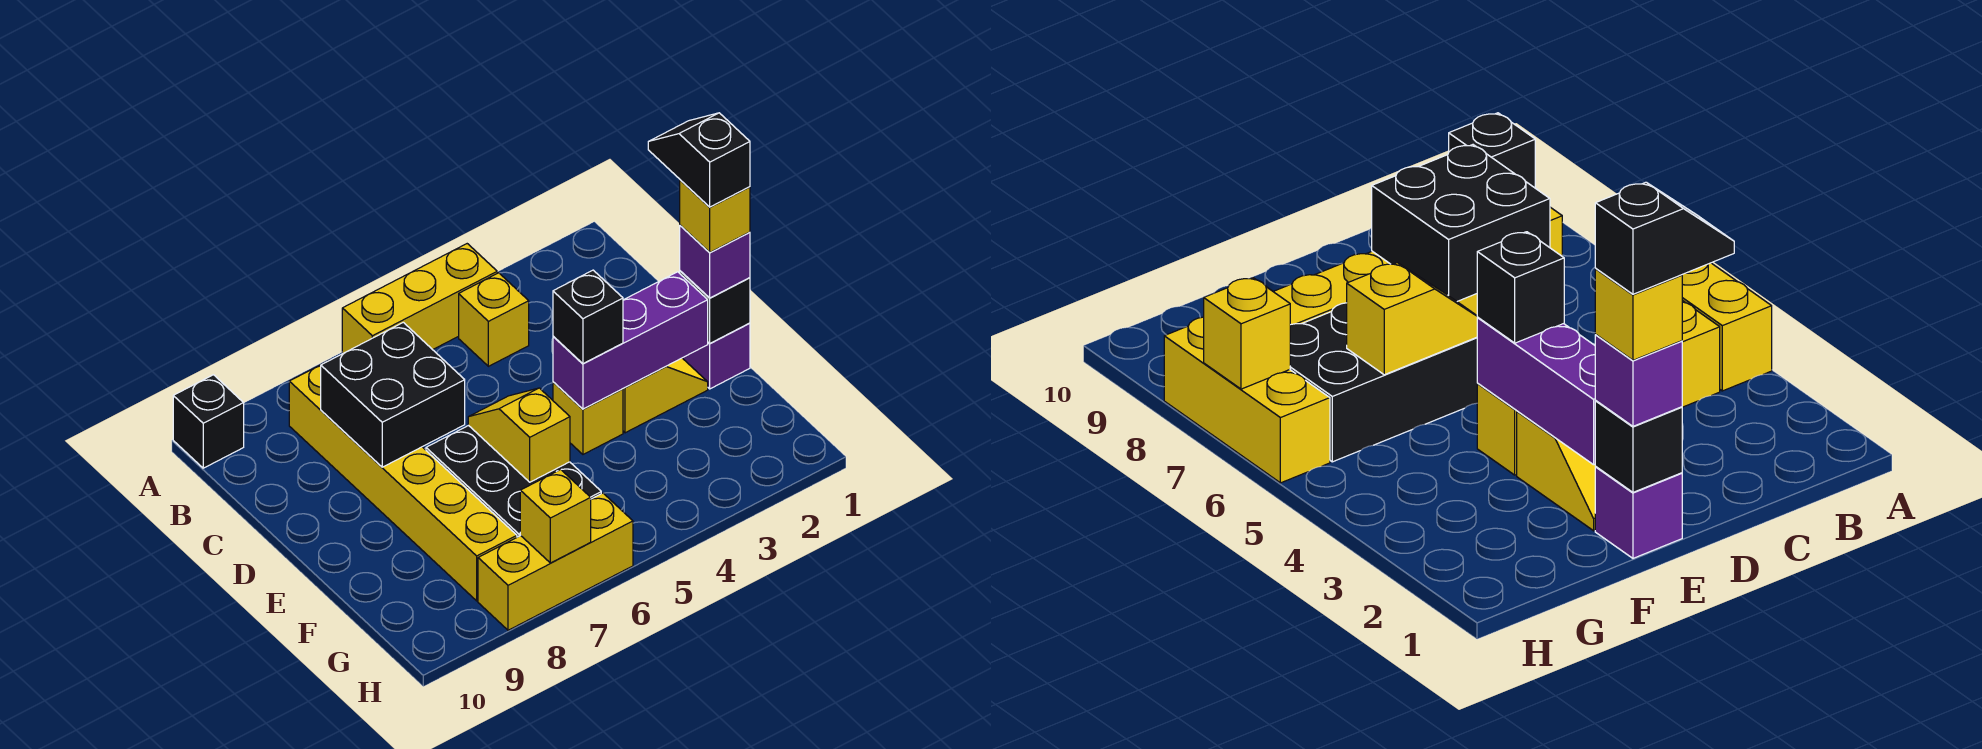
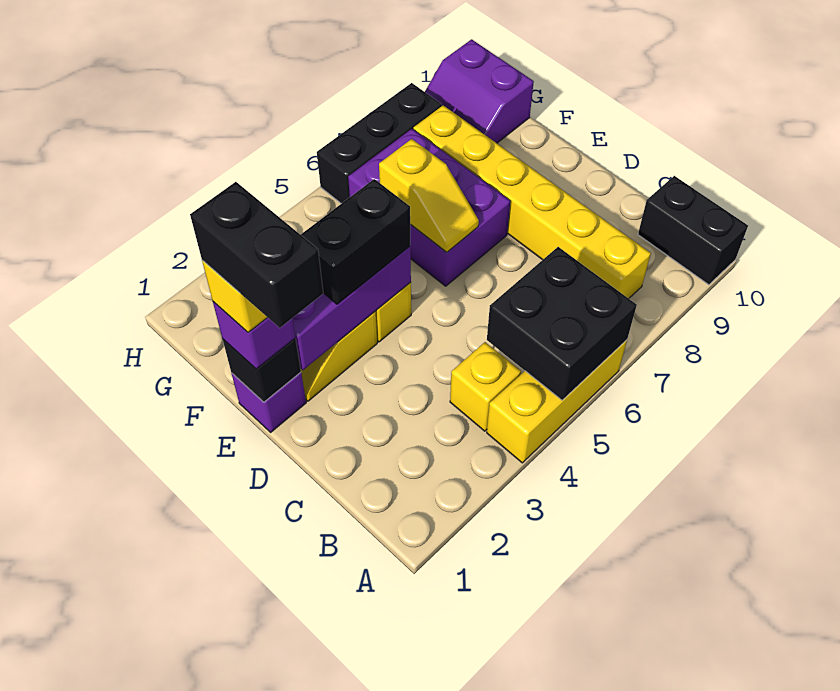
black brick A10 level 1 -> black brick A10:B10 level 1
black brick C7:D8 level 2 -> black brick A5:B6 level 2
black slope D1:E1 level 5 top E -> black brick D1:E1 level 5
black brick E4 level 3 -> black brick E3:E4 level 3
black brick E6:G7 level 1 -> purple brick E6:G7 level 1
none -> purple slope G9:H10 level 1 top 10
yellow brick H6:H8 level 1 -> black brick H6:H8 level 1
yellow brick H7 level 2 -> none

